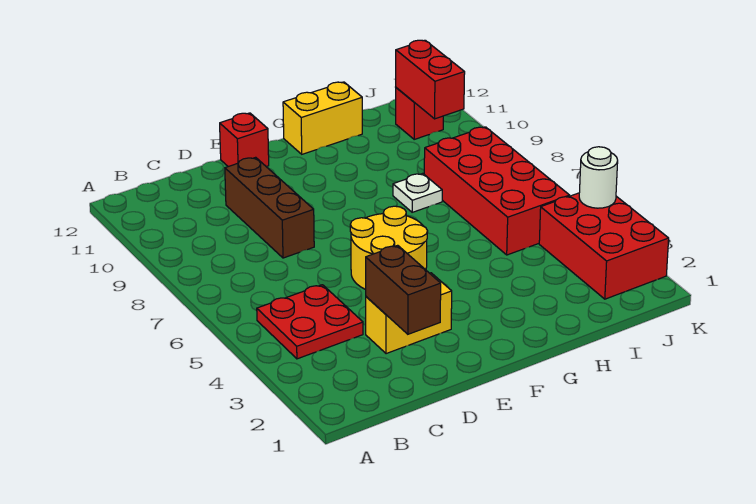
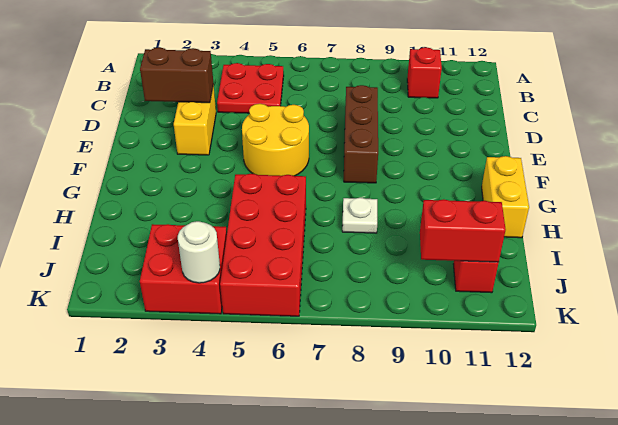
brown brick D8:D10 level 1 -> brown brick D8:F8 level 1
red brick E12 level 1 -> red brick B10 level 1
red brick I5:J8 level 1 -> red brick H5:K6 level 1
red brick J2:K4 level 1 -> red brick J3:K4 level 1

